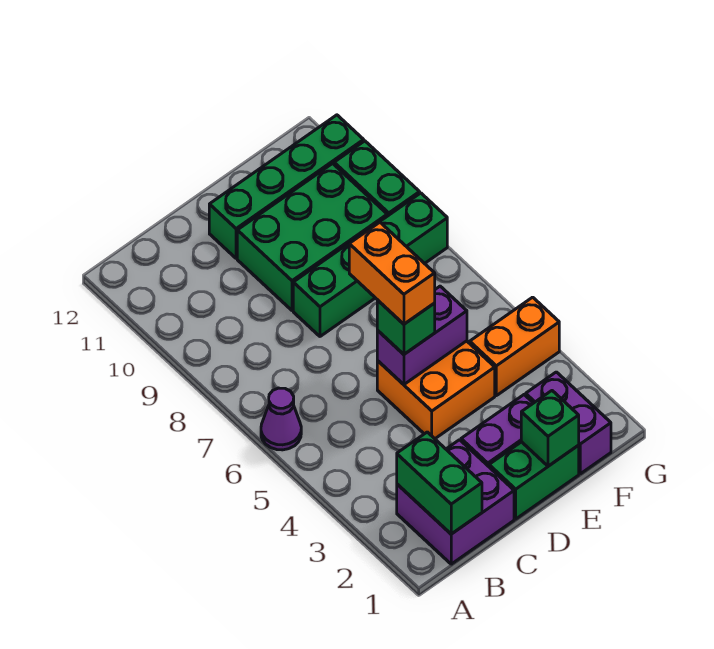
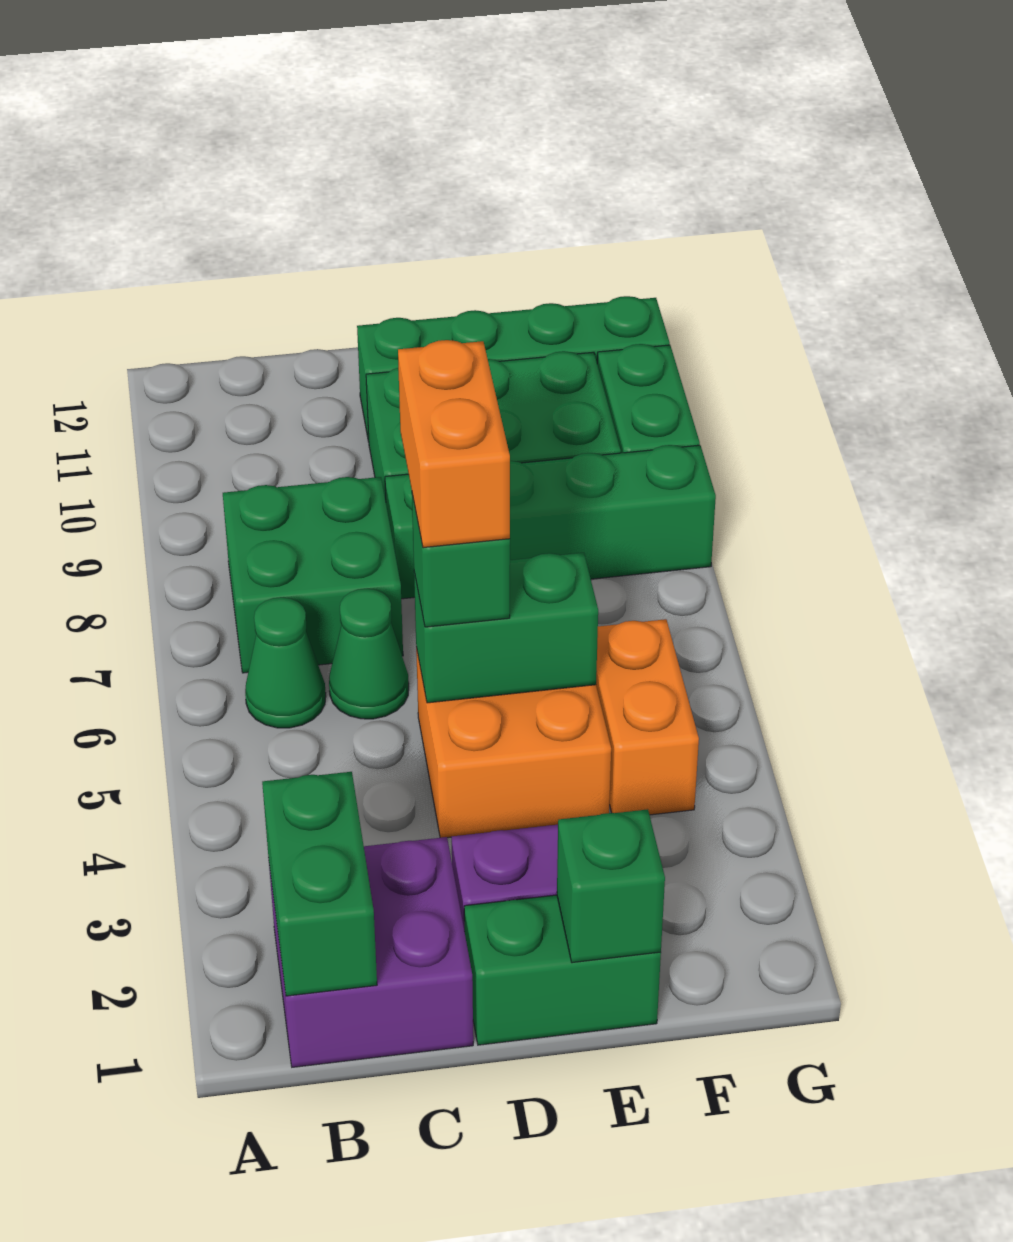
purple cone A6 level 1 -> none
none -> green cone B6 level 1
none -> green brick B7:C8 level 1
none -> green cone C6 level 1
purple brick D5:E5 level 2 -> green brick D5:E5 level 2
purple brick F1:F2 level 1 -> none
orange brick F4:G4 level 1 -> orange brick F4:F5 level 1

